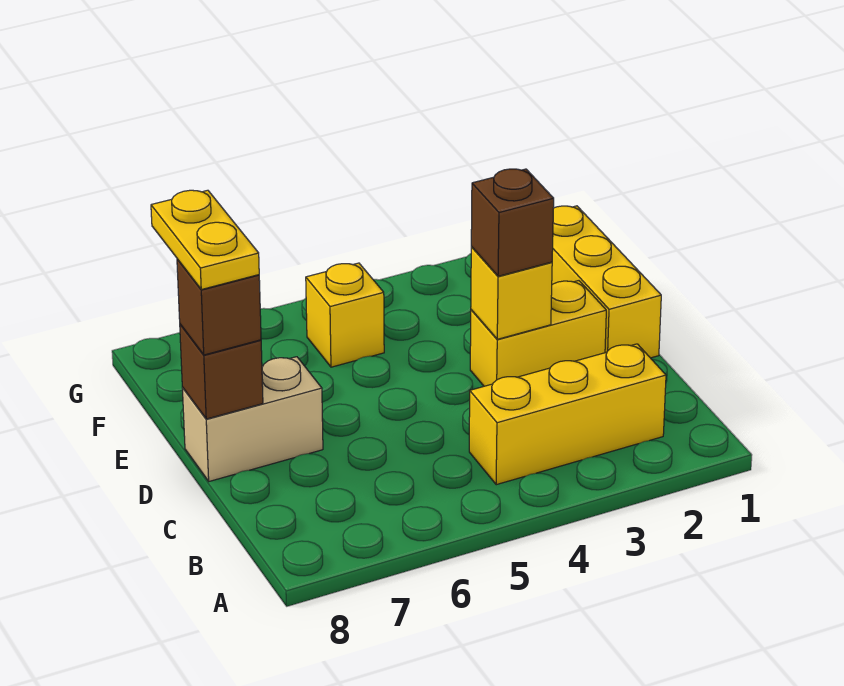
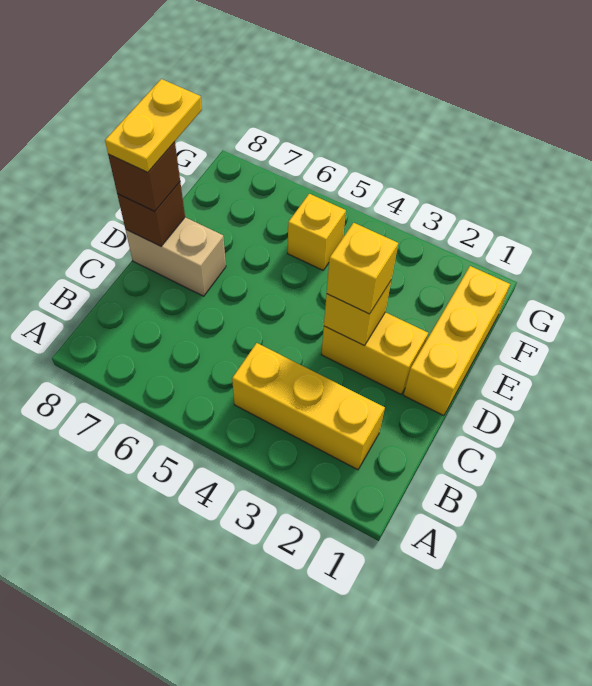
brown brick D3 level 3 -> yellow brick D3 level 3

